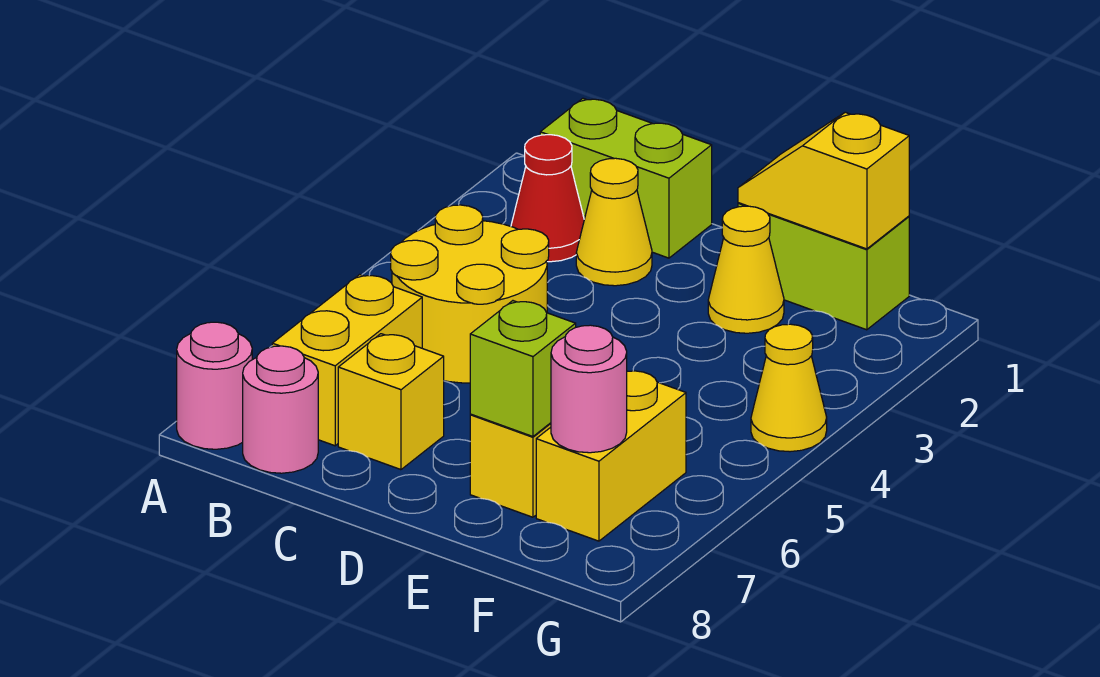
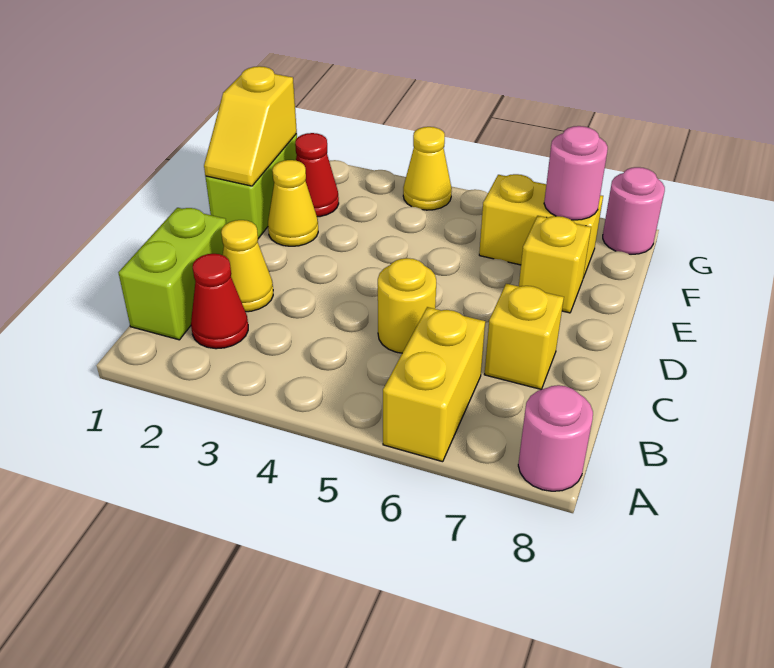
yellow round brick B4:C5 level 1 -> yellow round brick C5 level 1
yellow brick B6:B7 level 1 -> yellow brick A6:B6 level 1
pink round brick B8 level 1 -> pink round brick G8 level 1
lime brick E7 level 2 -> none
none -> red cone F2 level 1

